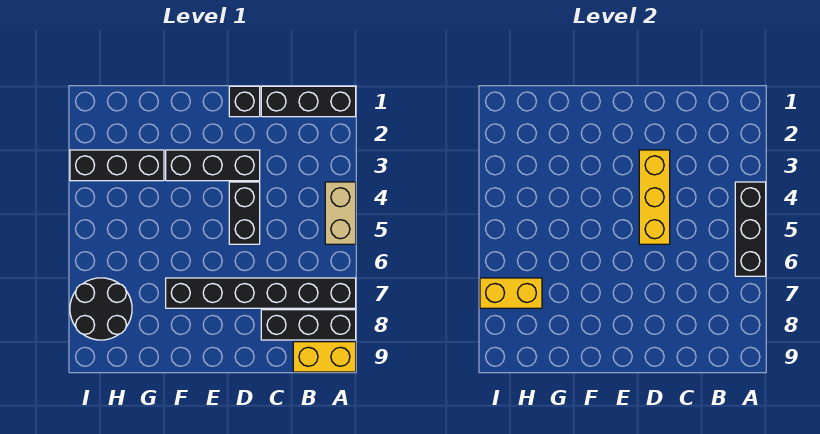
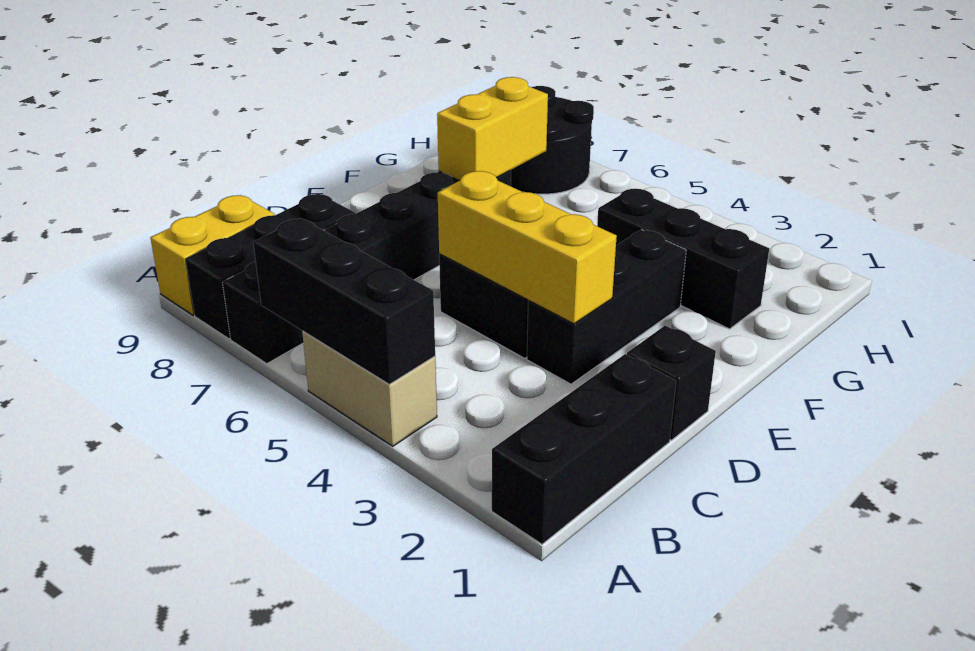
black brick G3:I3 level 1 -> black brick G2:G4 level 1
yellow brick H7:I7 level 2 -> yellow brick F7:G7 level 2

